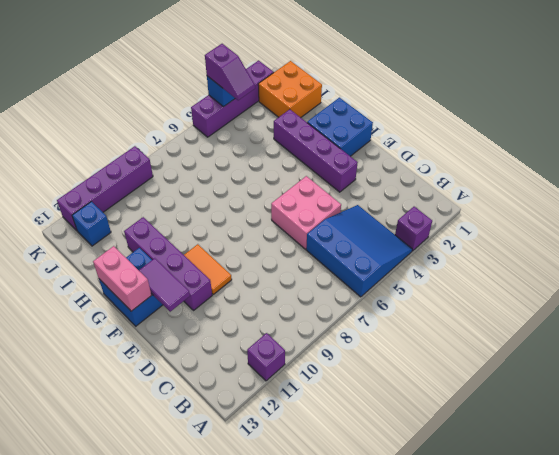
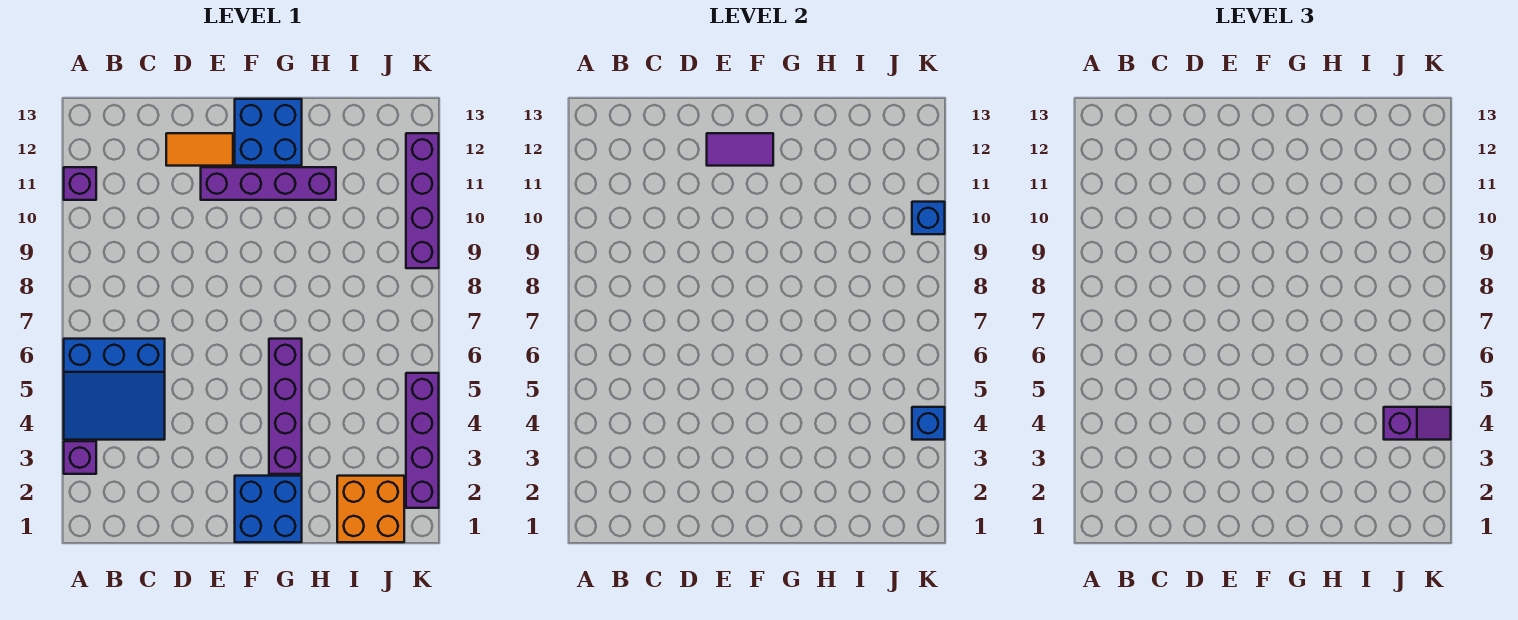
pink brick D5:E6 level 1 -> none
purple brick E3:H3 level 1 -> purple brick G3:G6 level 1
orange tile E10:F10 level 1 -> orange tile D12:E12 level 1
pink brick F13:G13 level 2 -> none
purple slope J4:K4 level 3 top K -> purple slope J4:K4 level 3 top J
blue brick J12 level 1 -> blue brick K10 level 2

